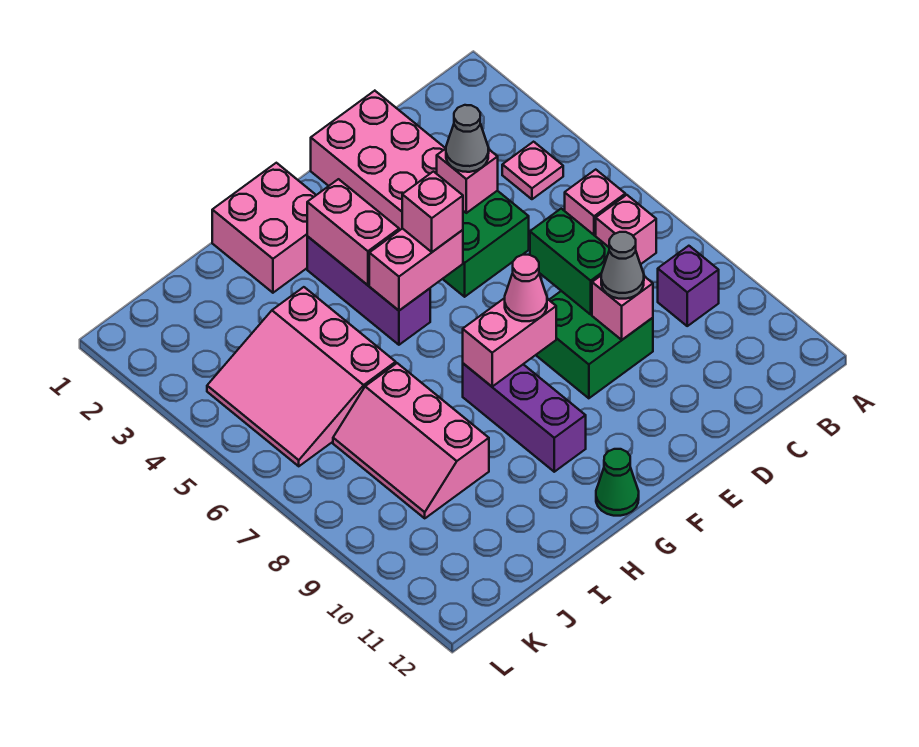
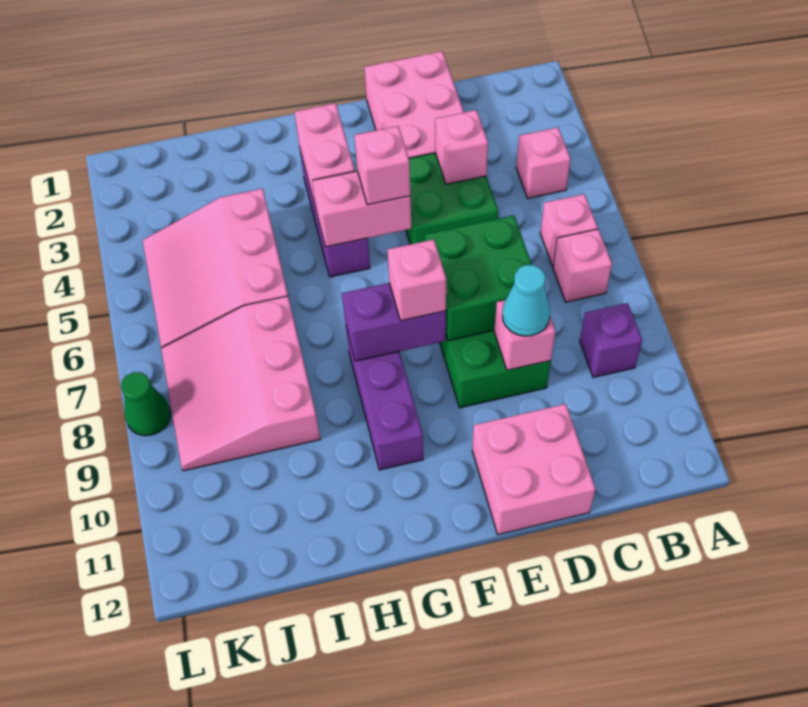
pink plate B4 level 1 -> pink brick B4 level 1
grey cone D4 level 3 -> none
green brick D7:D8 level 2 -> green brick D7:E8 level 2
grey cone D9 level 3 -> cyan cone D9 level 3
pink brick F8:G8 level 2 -> purple brick F8:G8 level 2
pink cone F8 level 3 -> pink brick F8 level 3
pink brick G1:H2 level 1 -> pink brick D11:E12 level 1
green cone G12 level 1 -> green cone L8 level 1
pink slope I7:J9 level 1 top I -> pink slope I7:K9 level 1 top I

